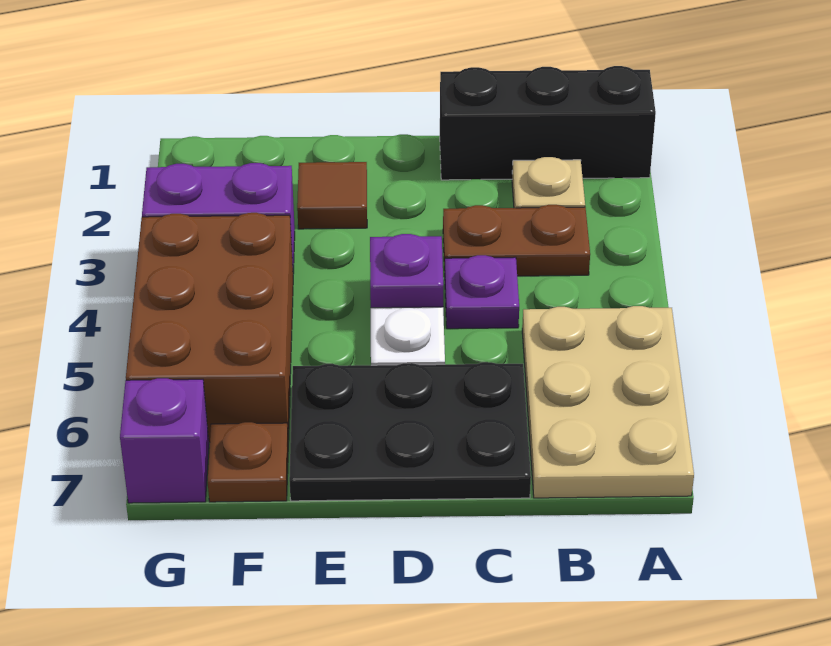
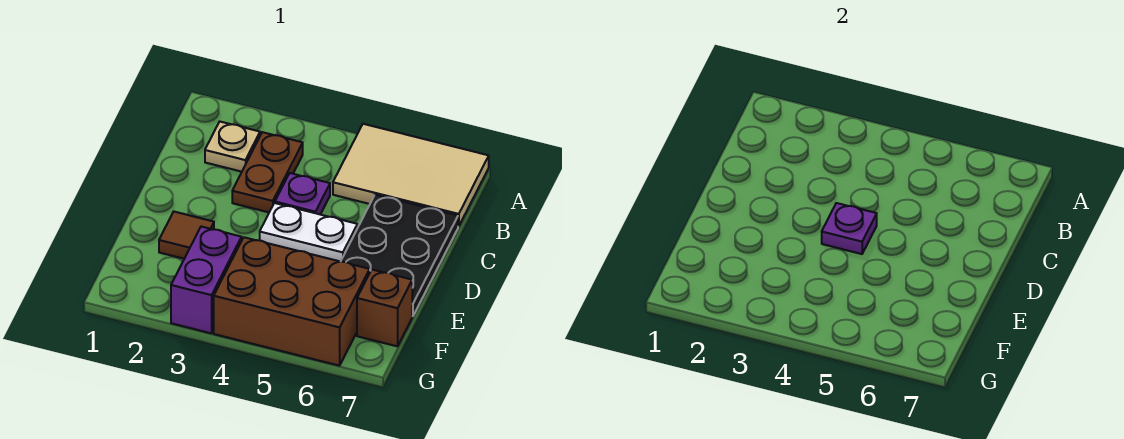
black brick A1:C1 level 1 -> none
tan plate A5:B7 level 1 -> tan tile A5:B7 level 1
brown plate F7 level 1 -> brown brick F7 level 1
purple brick G7 level 1 -> none

